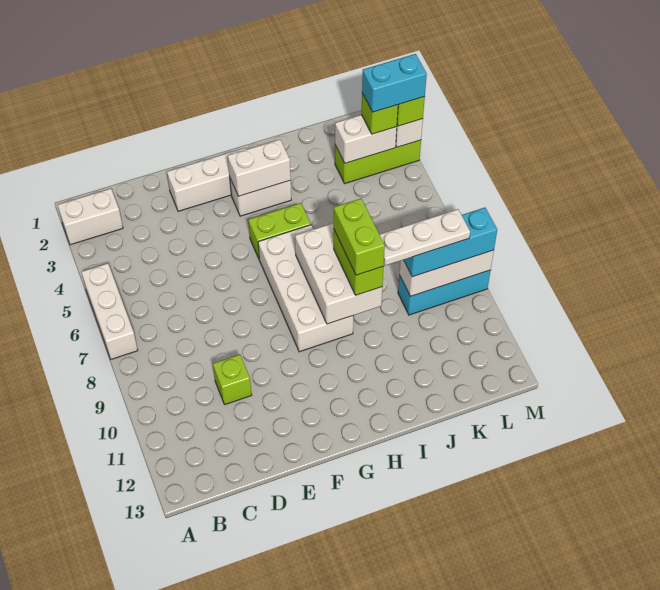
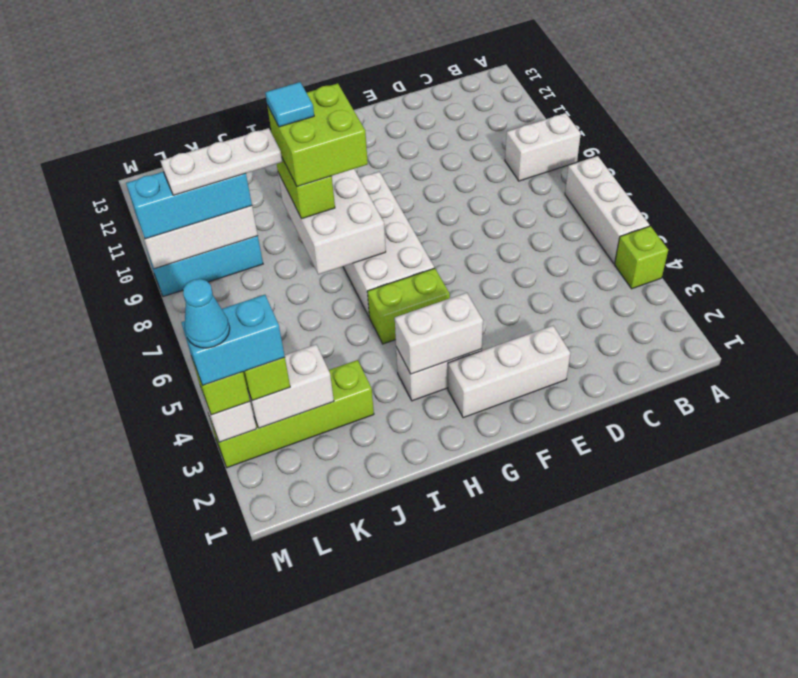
white brick A2:B2 level 1 -> white brick A9:B9 level 1
lime brick D10 level 1 -> lime brick A4 level 1
lime brick I8:I9 level 4 -> lime brick H8:I9 level 4
none -> cyan tile I9 level 5
lime brick K3:M3 level 1 -> lime brick J3:M3 level 1
none -> cyan cone M3 level 5

